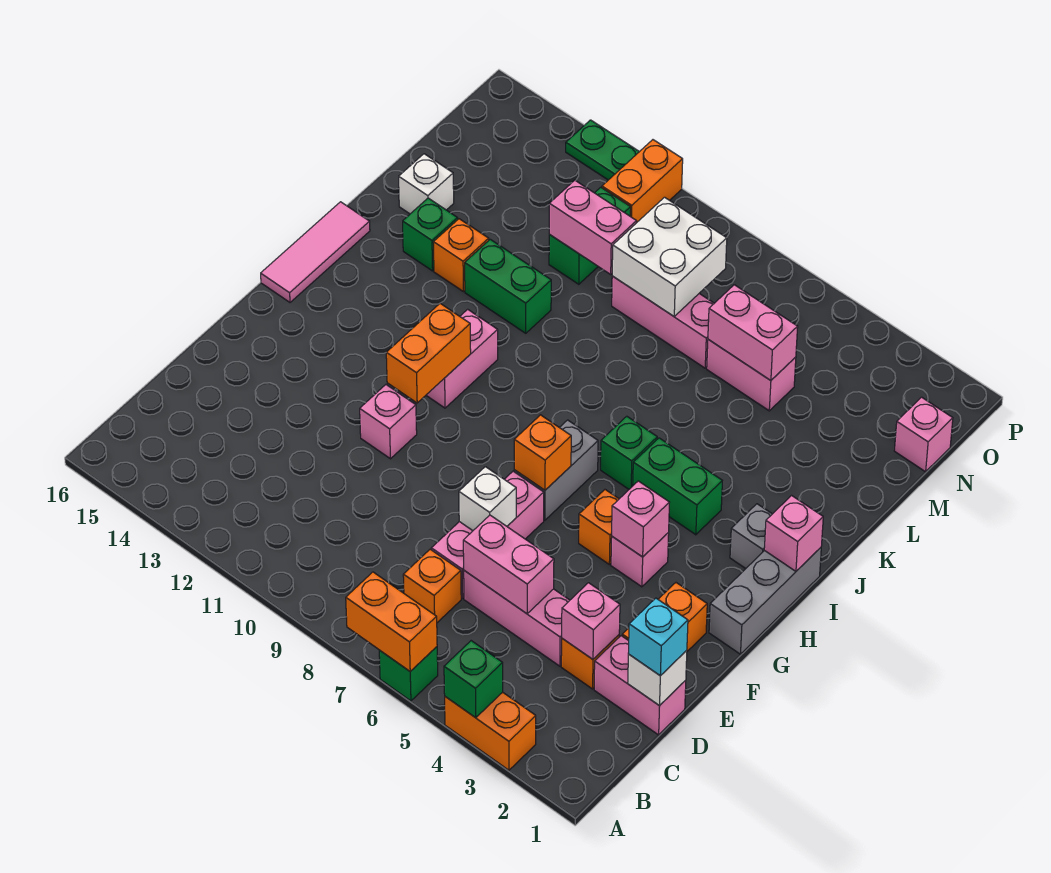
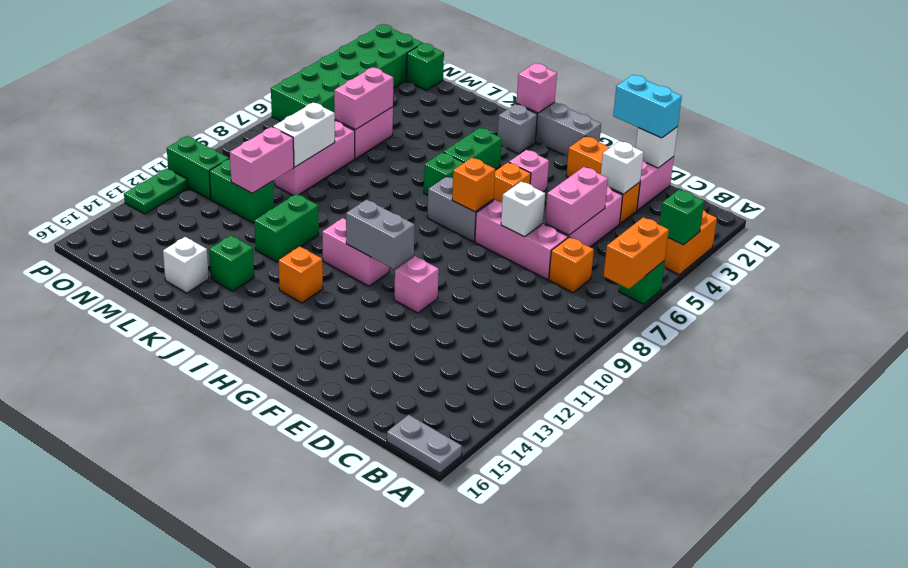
none -> grey plate A16:B16 level 1
cyan brick D1 level 3 -> cyan brick D1:E1 level 3
pink brick D3 level 2 -> white brick D3 level 2
pink brick G4 level 2 -> none
orange brick G11:H11 level 2 -> grey brick G11:H11 level 2
pink tile H16:J16 level 1 -> none
orange brick K13 level 1 -> orange brick I13 level 1
white brick M8:N9 level 2 -> white brick M8:M9 level 2
pink brick N1 level 1 -> green brick N1 level 1
none -> green brick O1:P6 level 1
orange brick O11:P11 level 1 -> green brick O11:P11 level 1

